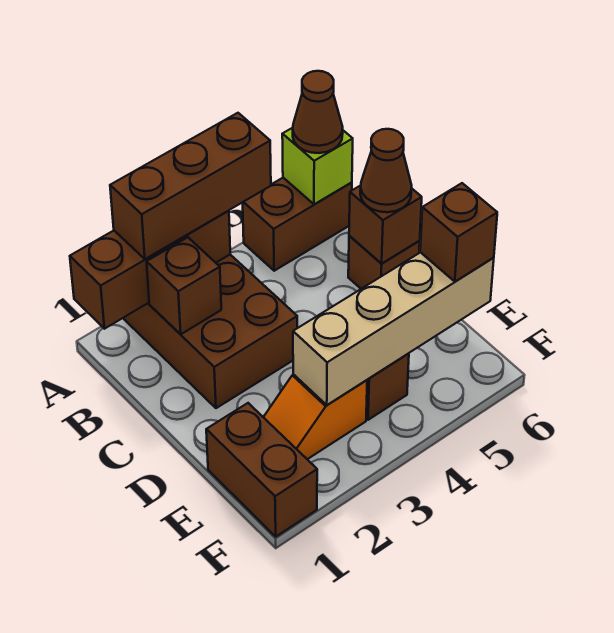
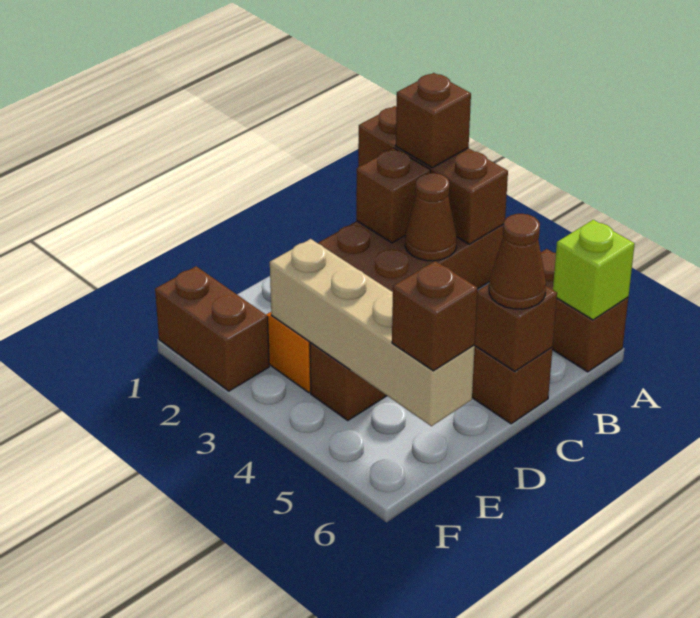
brown brick A2:A4 level 3 -> brown brick A2 level 3
brown cone A6 level 3 -> brown cone B3 level 2
brown brick E1:F1 level 1 -> brown brick F1:F2 level 1

